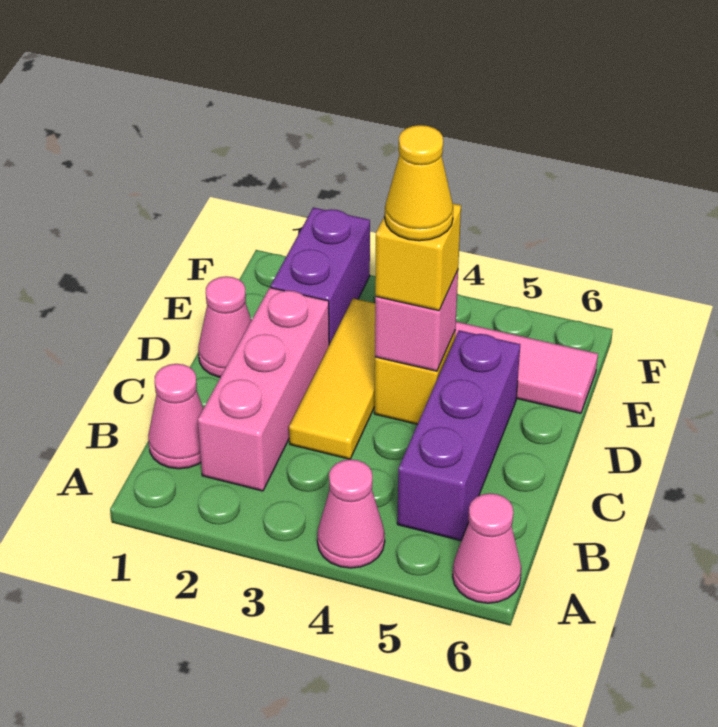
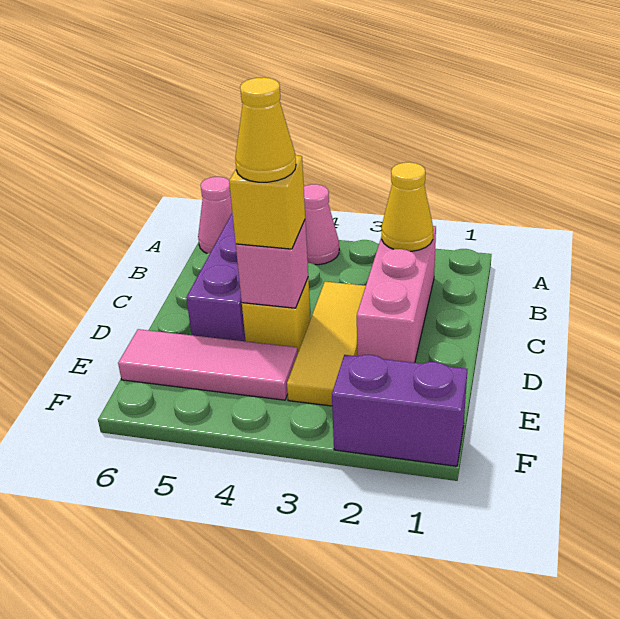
pink cone B1 level 1 -> none
none -> yellow cone B2 level 2
pink cone D1 level 1 -> none
purple brick E2:F2 level 1 -> purple brick F1:F2 level 1

